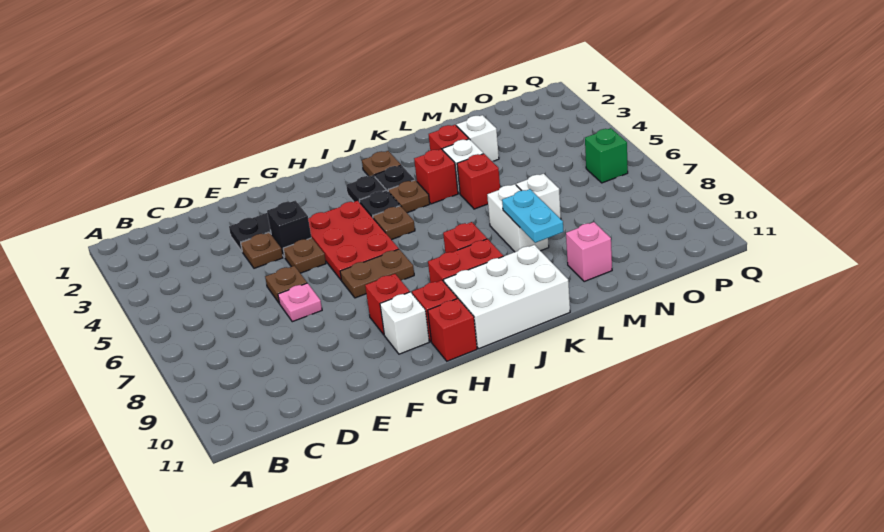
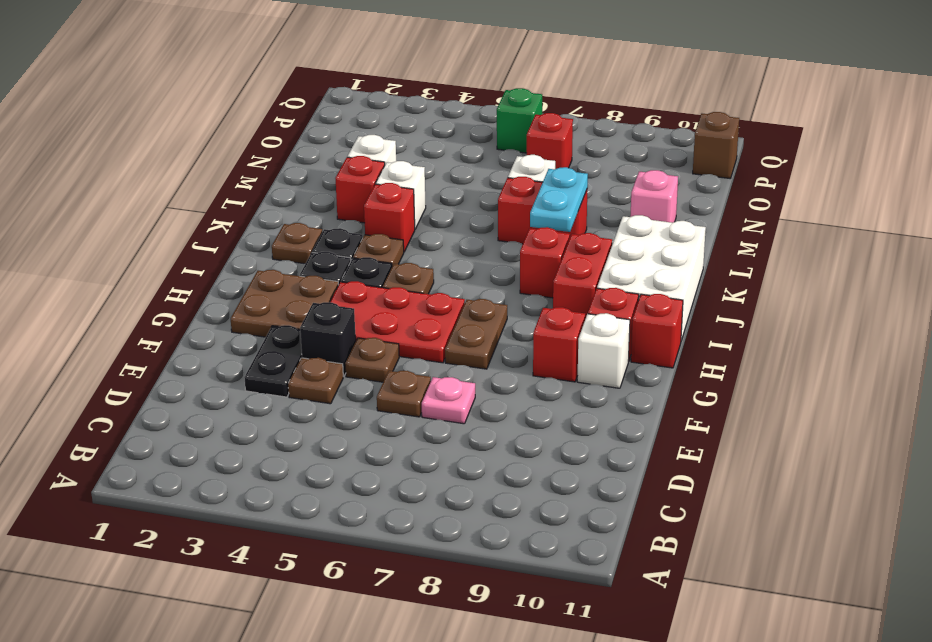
none -> brown plate G2:H3 level 1
red brick L5 level 1 -> red brick O7 level 1
white brick L7:L8 level 1 -> red brick L7:L8 level 1
cyan plate L8:L9 level 2 -> cyan plate K8:L8 level 2
none -> brown brick P11 level 1

